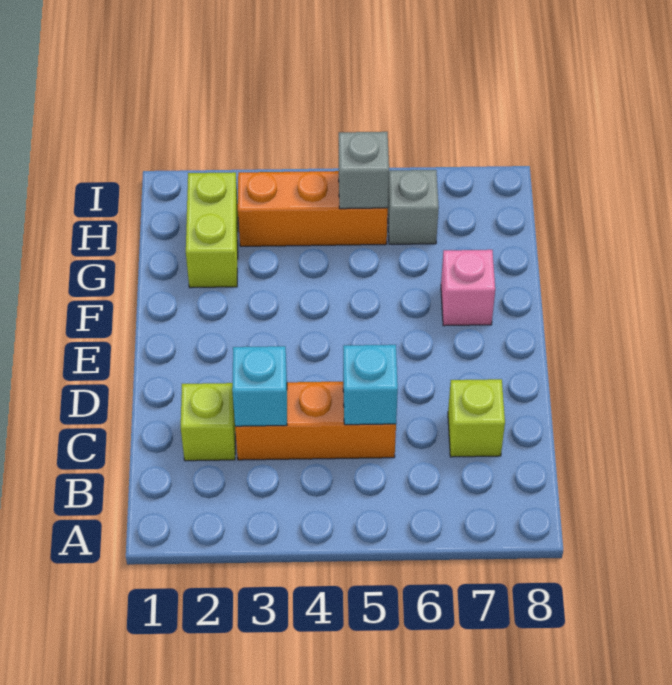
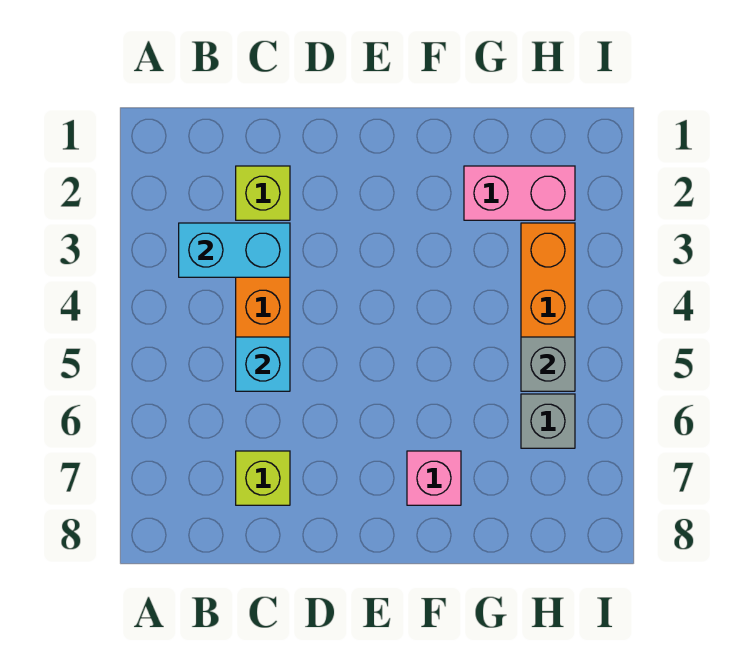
cyan brick C3 level 2 -> cyan brick B3:C3 level 2
lime brick G2:H2 level 1 -> pink brick G2:H2 level 1

